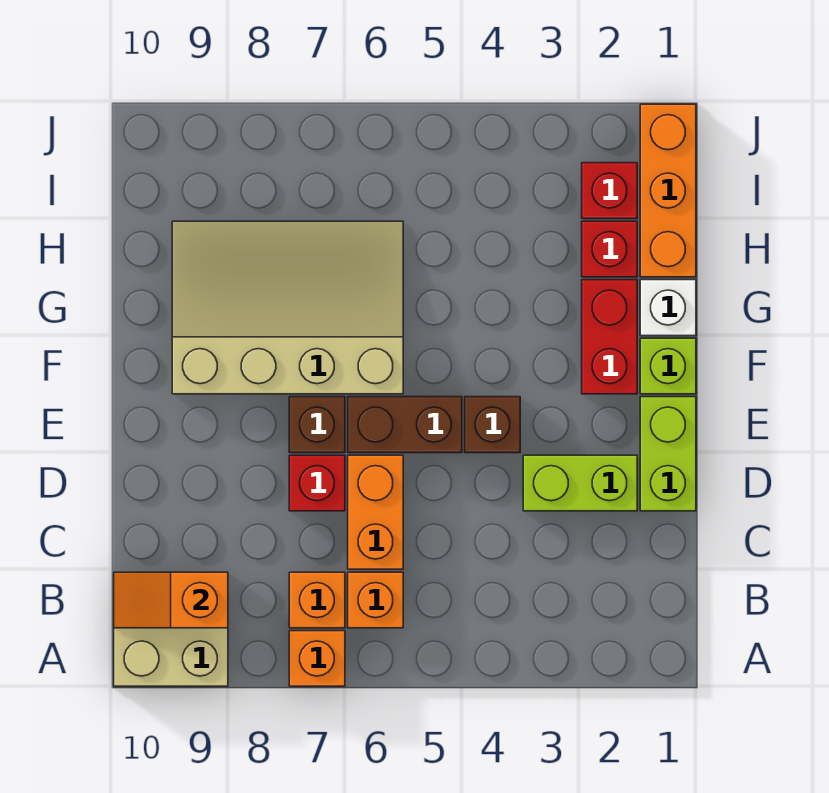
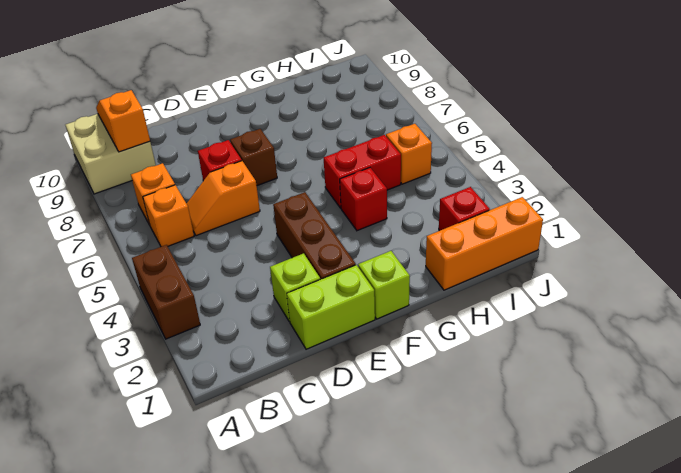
orange brick A7 level 1 -> orange brick I5 level 1
orange brick C6:D6 level 1 -> orange slope C6:D6 level 1 top D
lime brick D2:D3 level 1 -> lime brick D2 level 1
brown brick E4 level 1 -> brown brick E2:E4 level 1
brown brick E5:E6 level 1 -> brown brick A3:A4 level 1
red brick F2:G2 level 1 -> red brick G5:H5 level 1
tan slope F6:H9 level 1 top F -> none
white brick G1 level 1 -> none
red brick H2 level 1 -> red brick G4 level 1

